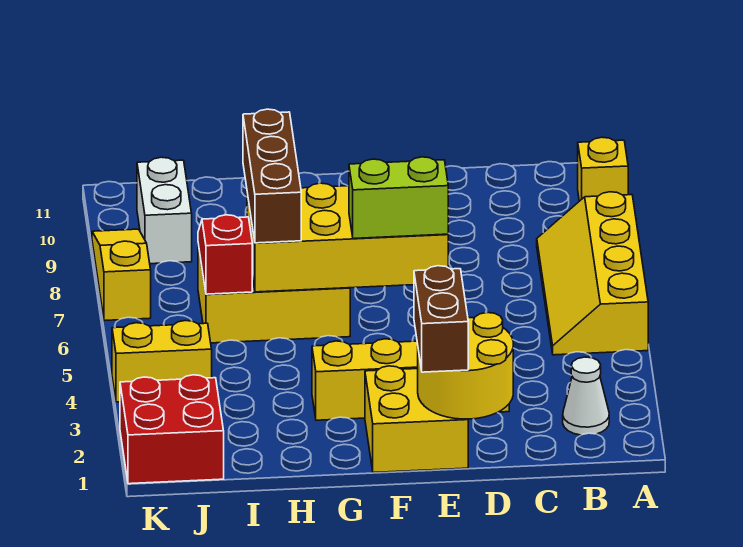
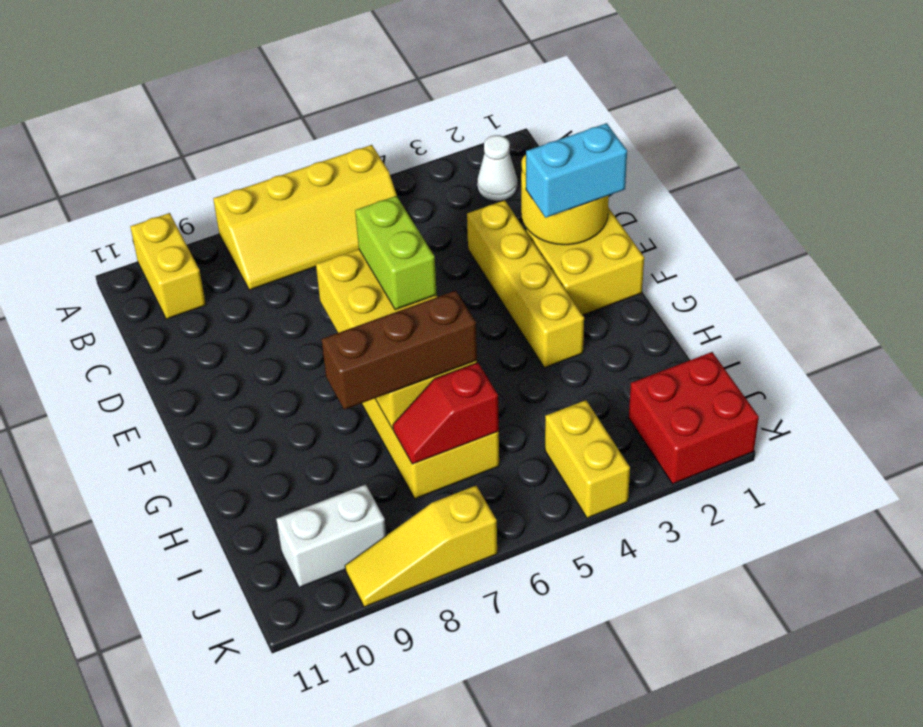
yellow brick A10 level 1 -> yellow brick A10:B10 level 1
brown brick E1:E2 level 3 -> cyan brick E1:E2 level 3

